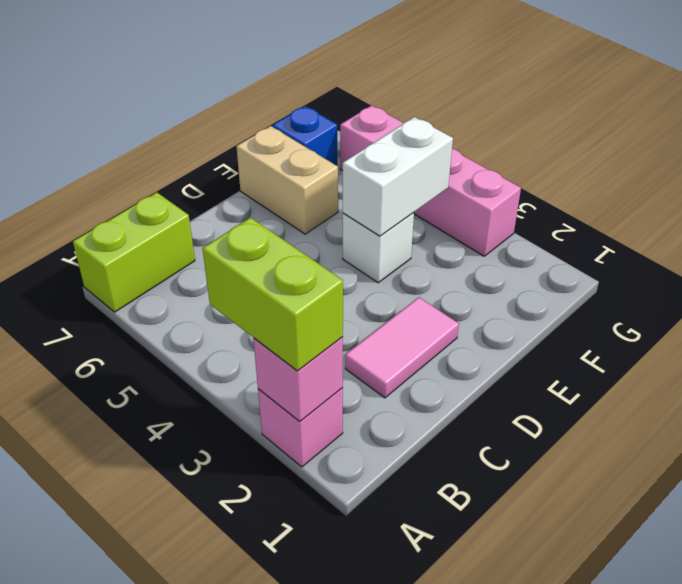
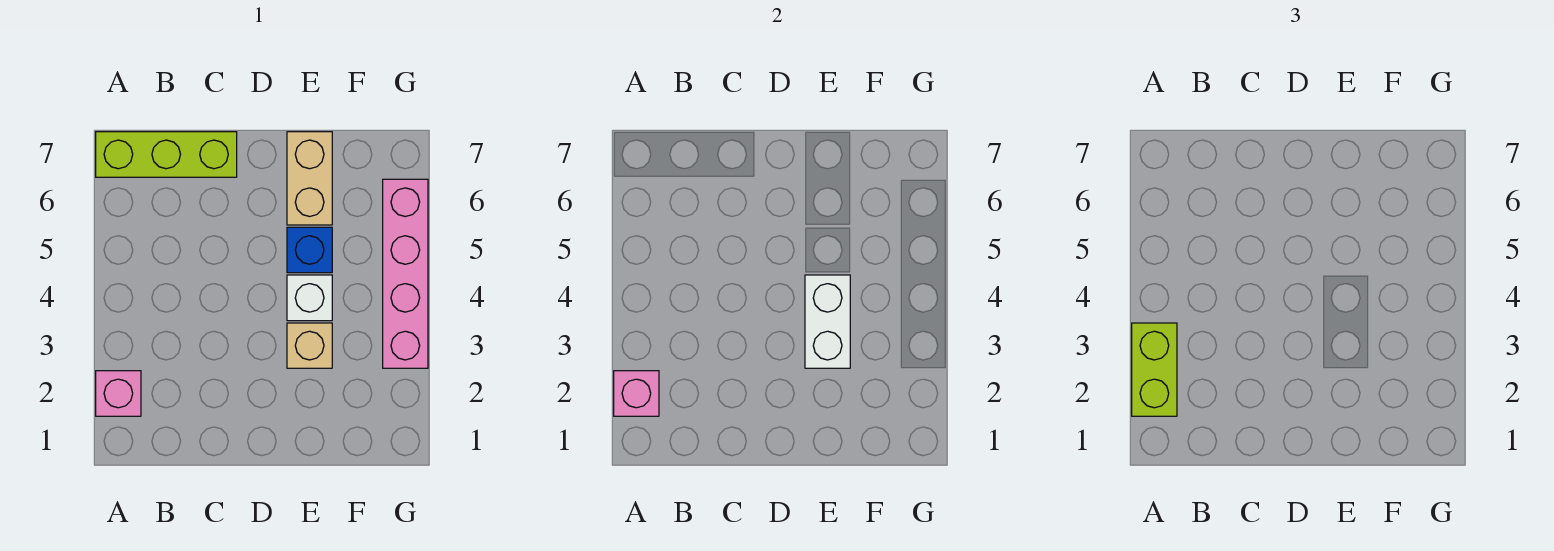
lime brick A7:B7 level 1 -> lime brick A7:C7 level 1
pink tile C2:D2 level 1 -> none
none -> tan brick E3 level 1
white brick E4:F4 level 2 -> white brick E3:E4 level 2
blue brick F7 level 1 -> blue brick E5 level 1

